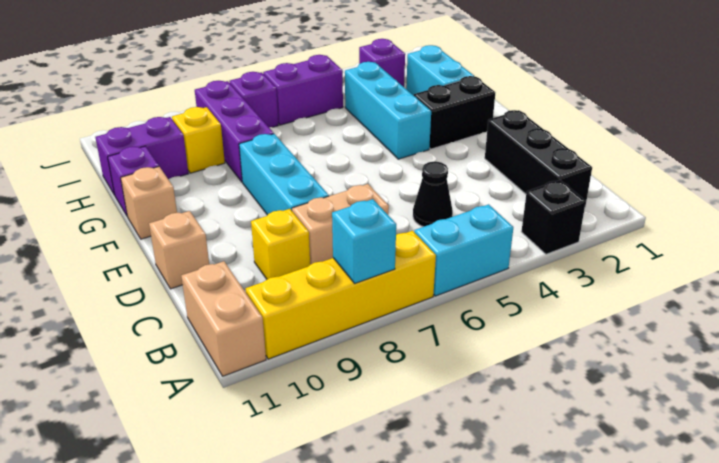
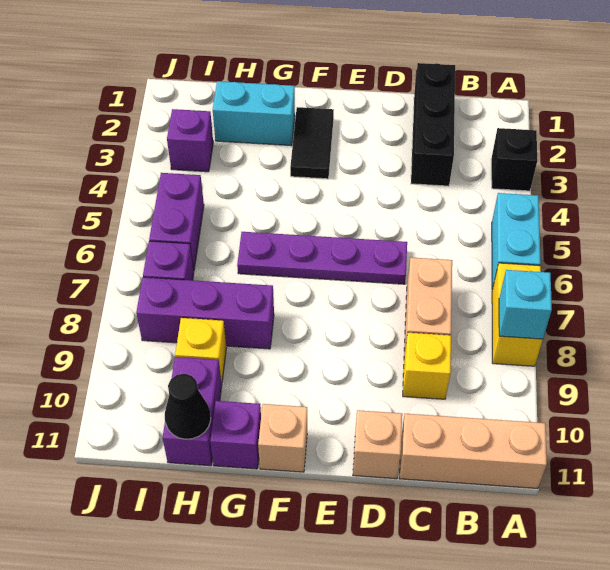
yellow brick A7:A10 level 1 -> yellow brick A7:A8 level 1
tan brick A11:B11 level 1 -> tan brick A11:C11 level 1
black brick B2:D2 level 1 -> black brick C1:C3 level 1
black cone C5 level 1 -> black cone H11 level 2
none -> purple plate D6:G6 level 1
cyan brick D8:F8 level 1 -> none
black brick F2:F3 level 1 -> black tile F2:F3 level 1
cyan brick F4:H4 level 1 -> none

